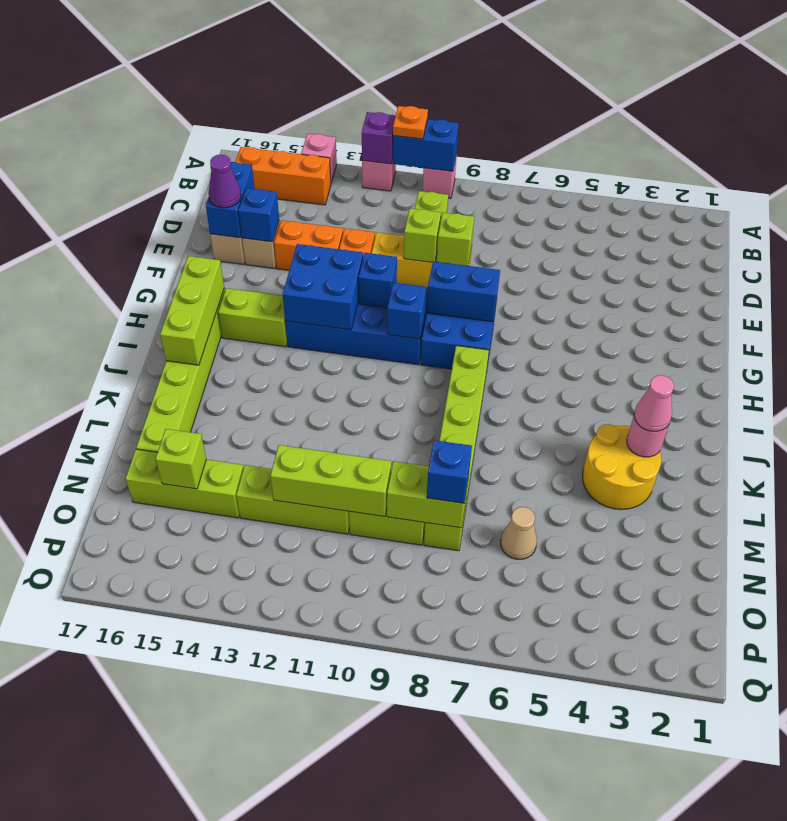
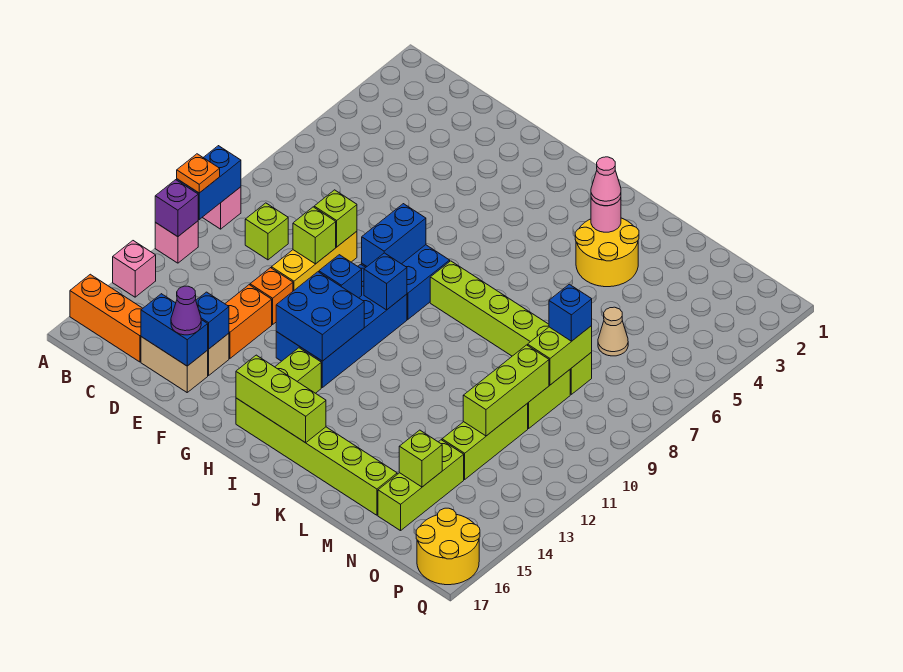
orange brick B14:B16 level 1 -> orange brick A16:C16 level 1
none -> yellow round brick P16:Q17 level 1

